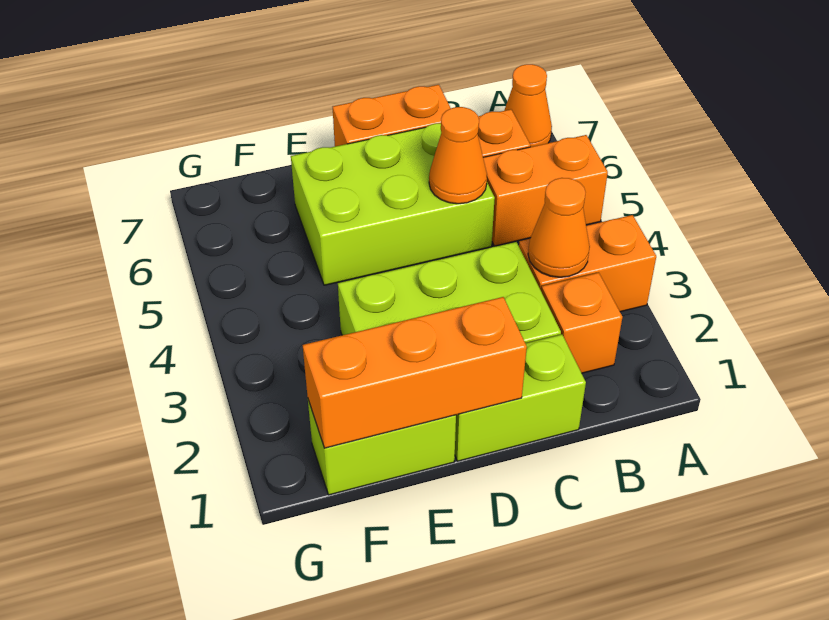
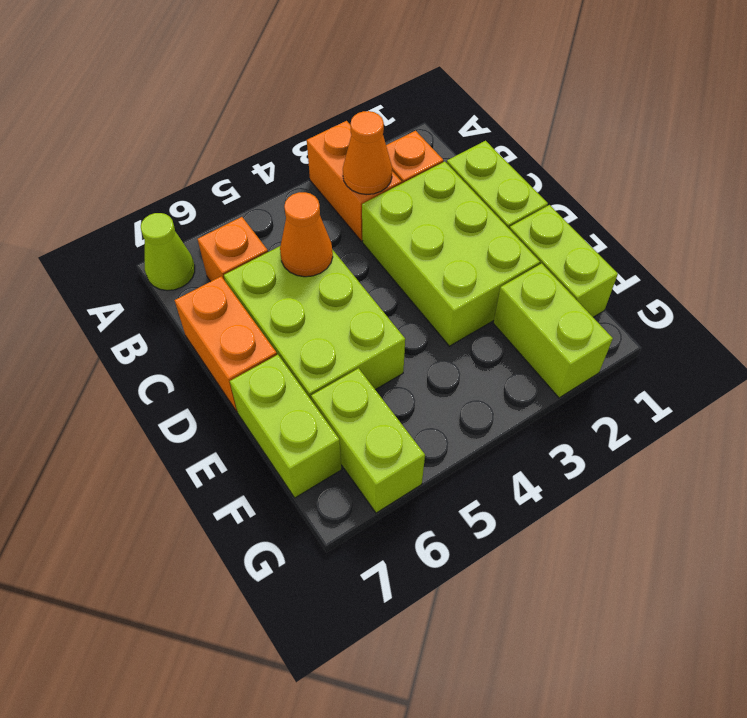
orange brick A5:B5 level 1 -> none
orange cone A7 level 1 -> lime cone A7 level 1
orange brick D1:F1 level 2 -> none
none -> lime brick E7:F7 level 1
none -> lime brick F2:G2 level 1
none -> lime brick F6:G6 level 1

